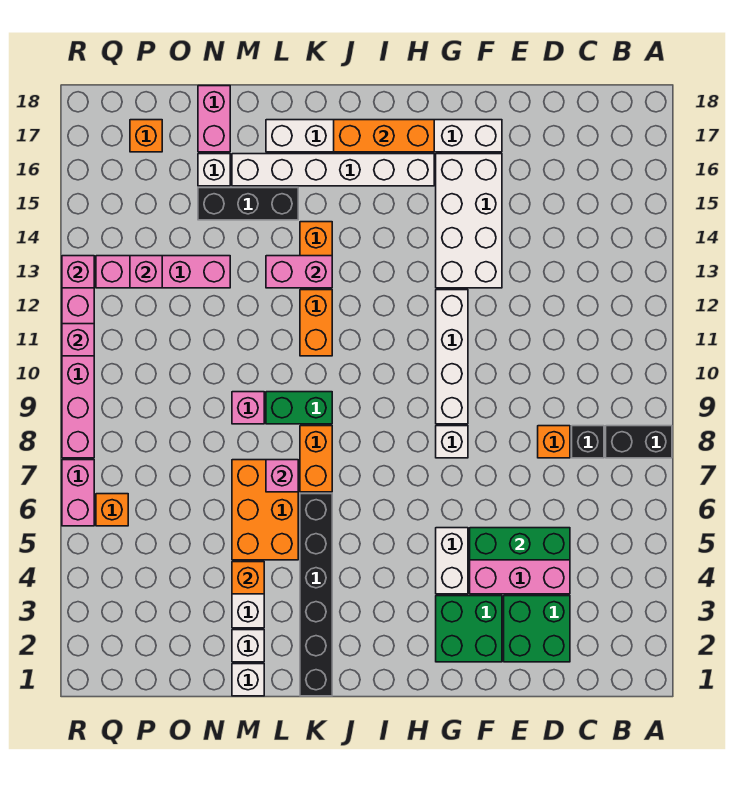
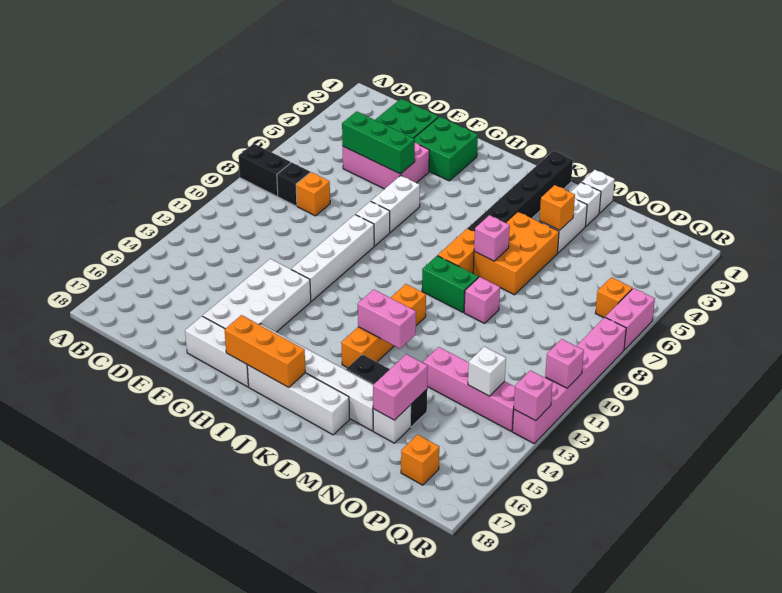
white brick G4:G5 level 1 -> white brick G6:G7 level 1
pink brick N17:N18 level 1 -> pink brick N15:N16 level 2
pink brick P13 level 2 -> white brick P13 level 2

